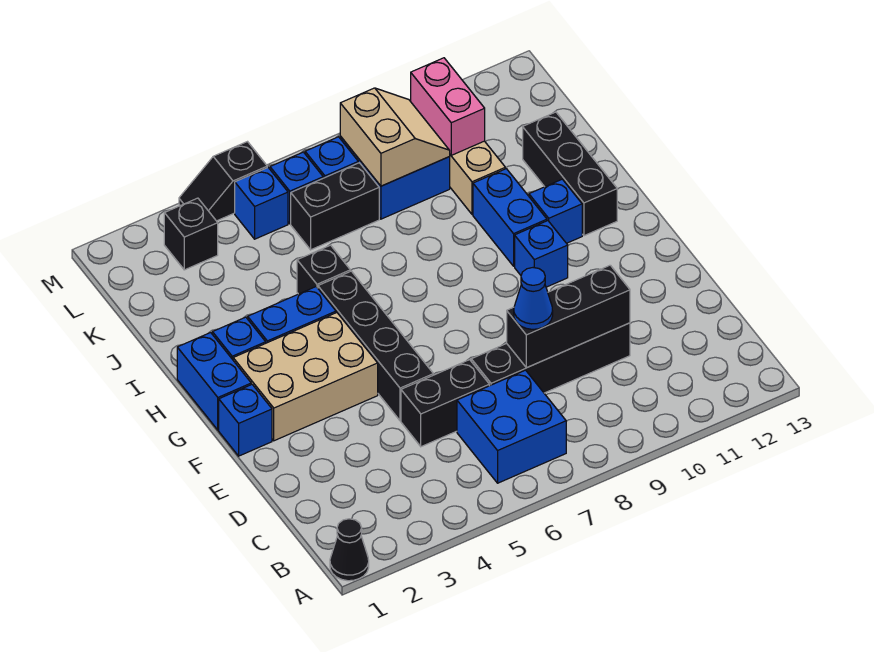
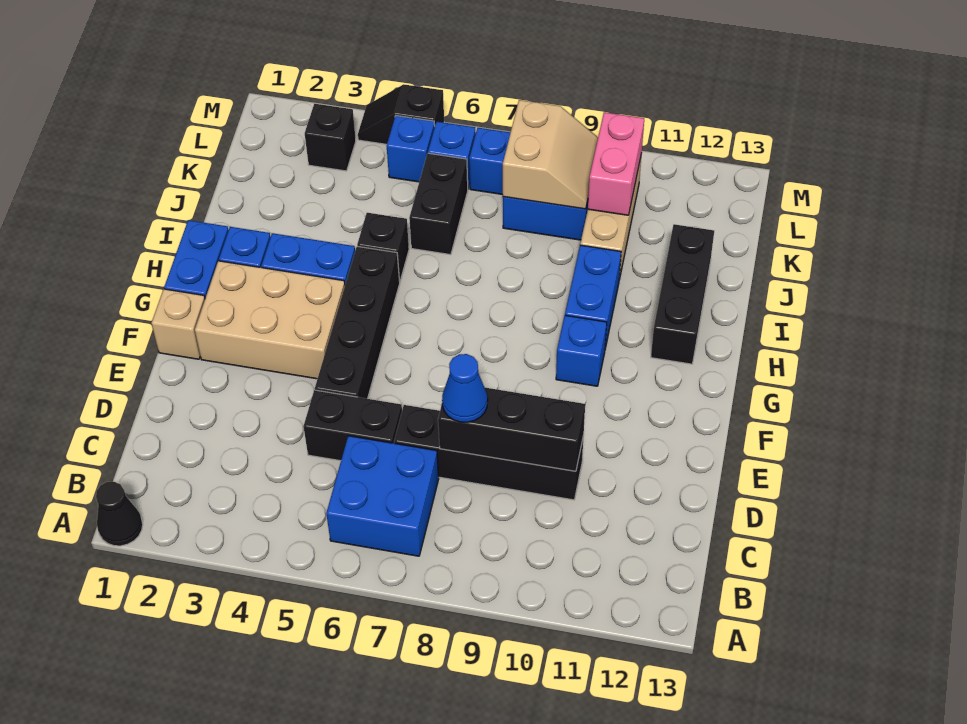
blue brick F1 level 1 -> tan brick F1 level 1
blue brick H11 level 1 -> none
black brick K6:K7 level 1 -> black brick J6:K6 level 1

